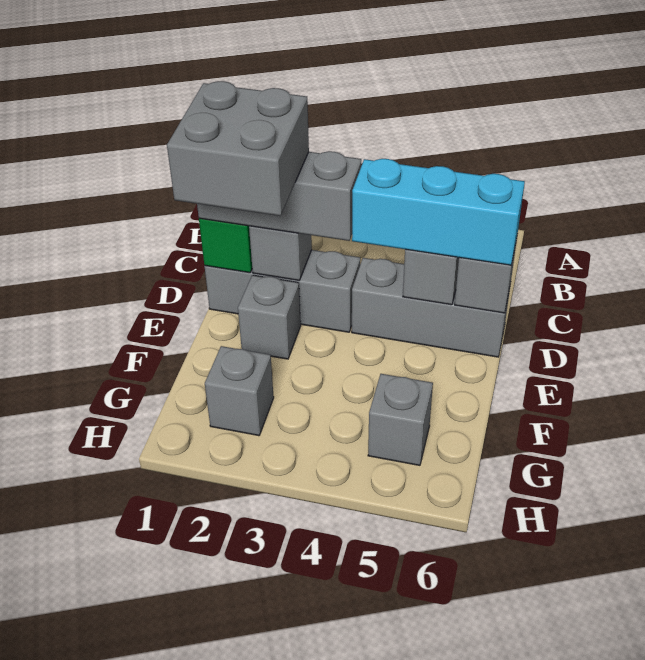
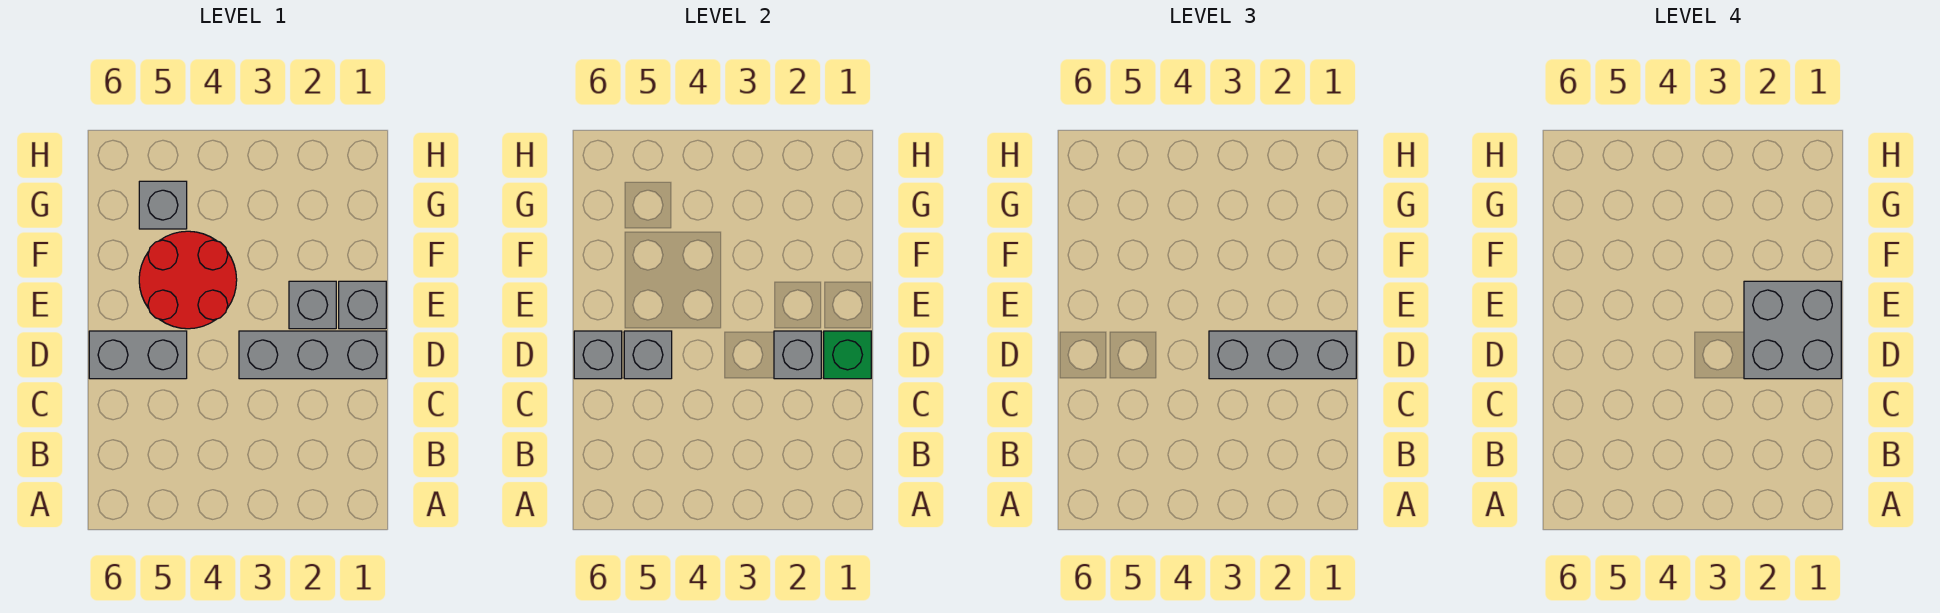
grey brick D4:D6 level 1 -> grey brick D5:D6 level 1
cyan brick D4:D6 level 3 -> none
none -> red round brick E4:F5 level 1
grey brick G2 level 1 -> grey brick E1 level 1

